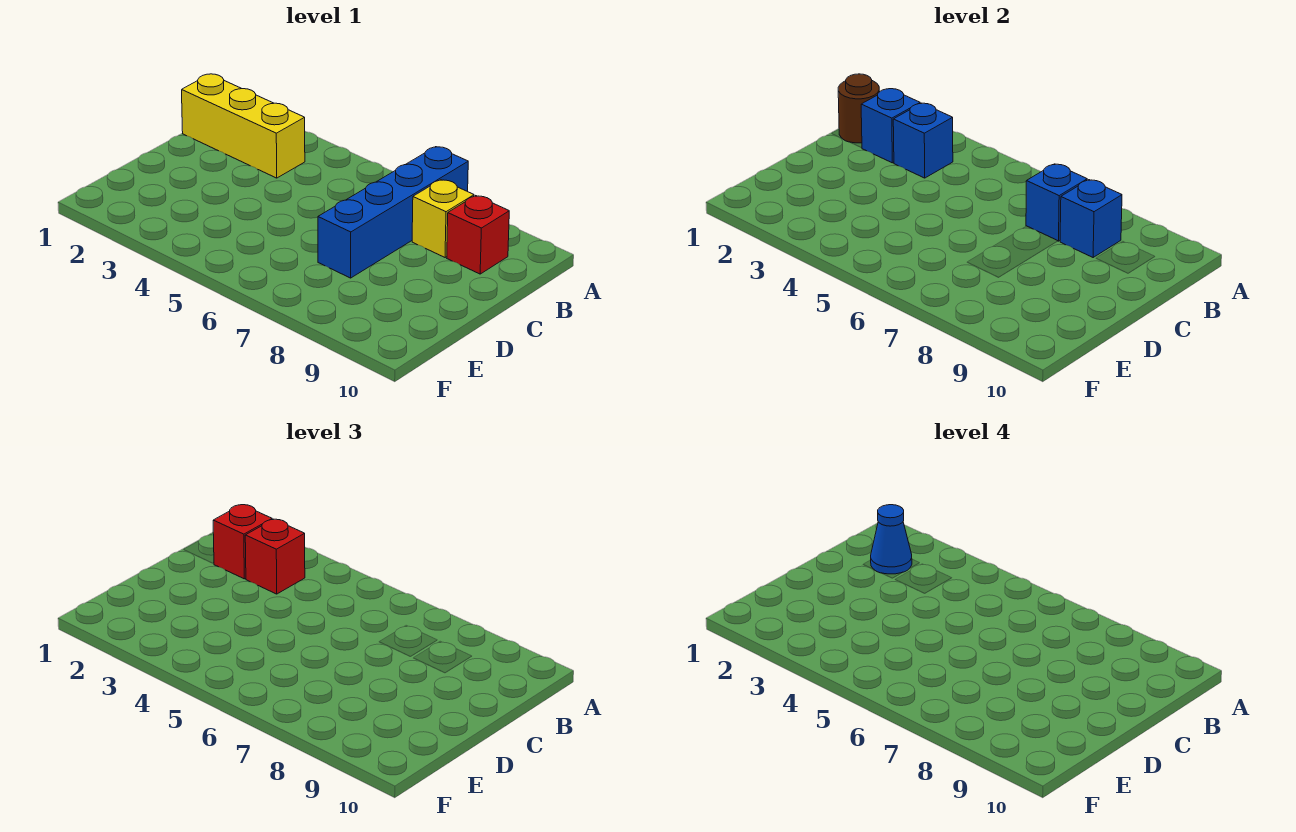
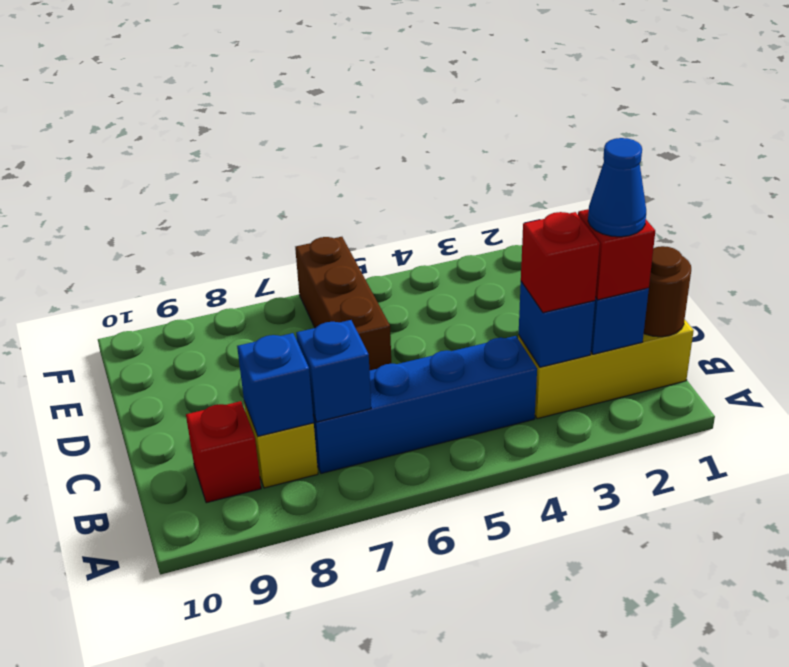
blue brick A7:D7 level 1 -> blue brick B4:B7 level 1
none -> brown brick D6:F6 level 1

